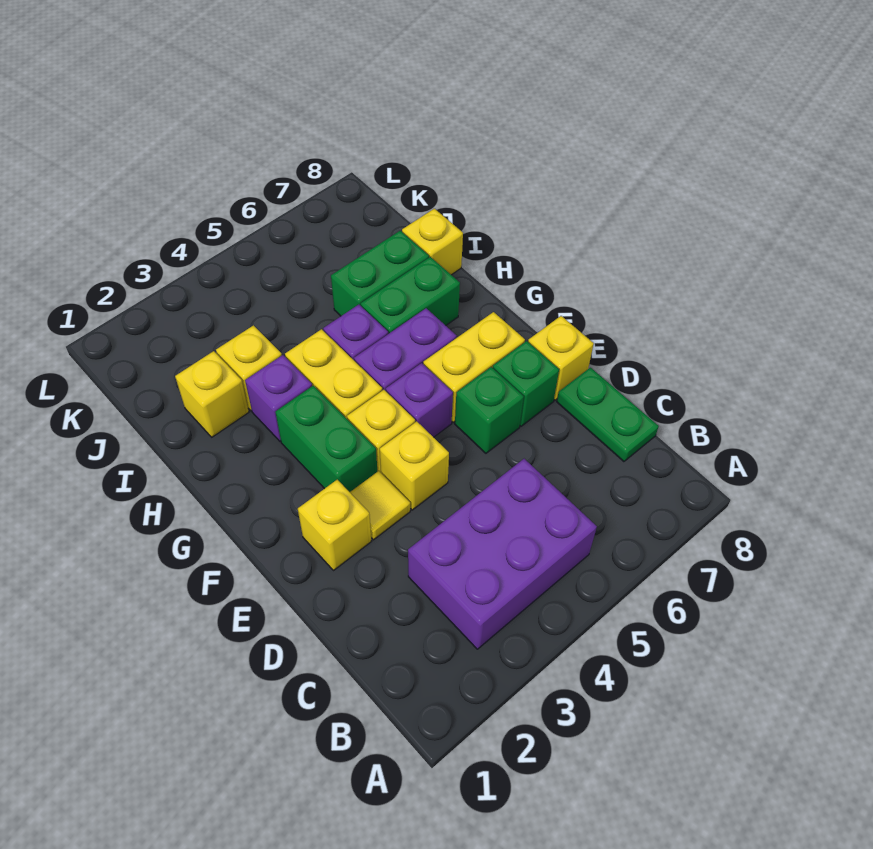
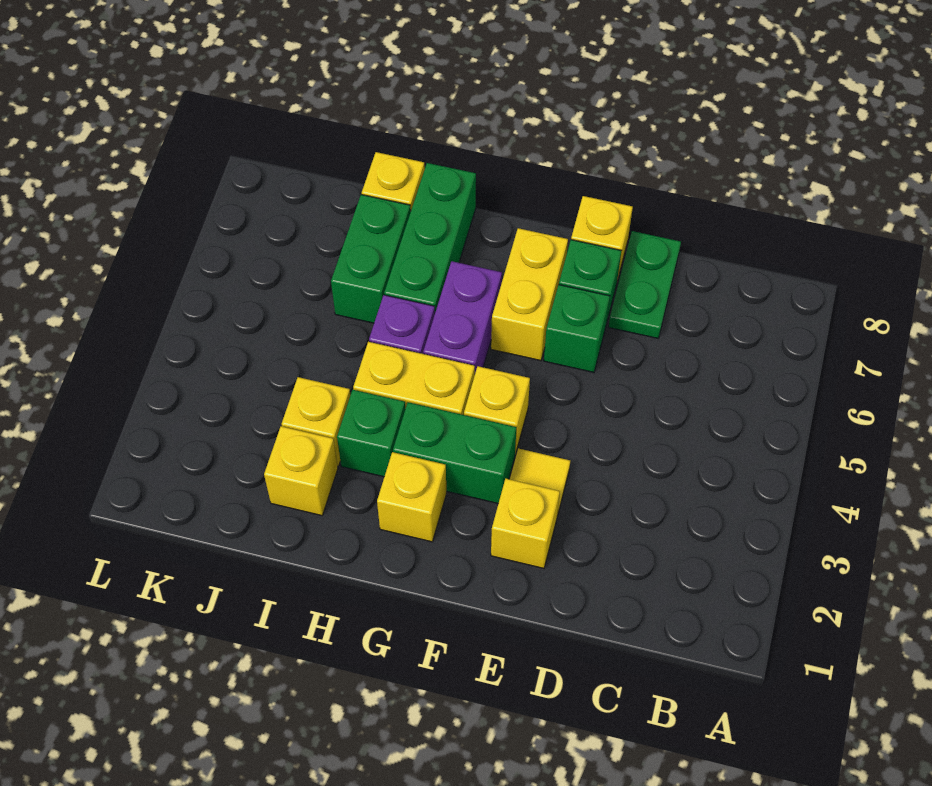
purple brick B3:C5 level 1 -> none
green plate C8:D8 level 1 -> green plate D7:D8 level 1
yellow brick E4 level 1 -> yellow brick G2 level 1
purple brick F5 level 1 -> none
purple brick H3 level 1 -> green brick H3 level 1
green brick H6:H7 level 1 -> green brick H6:H8 level 1

